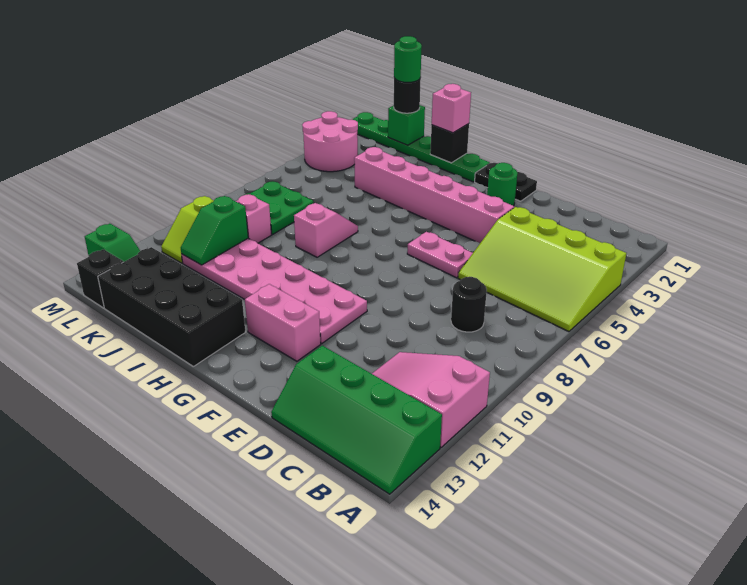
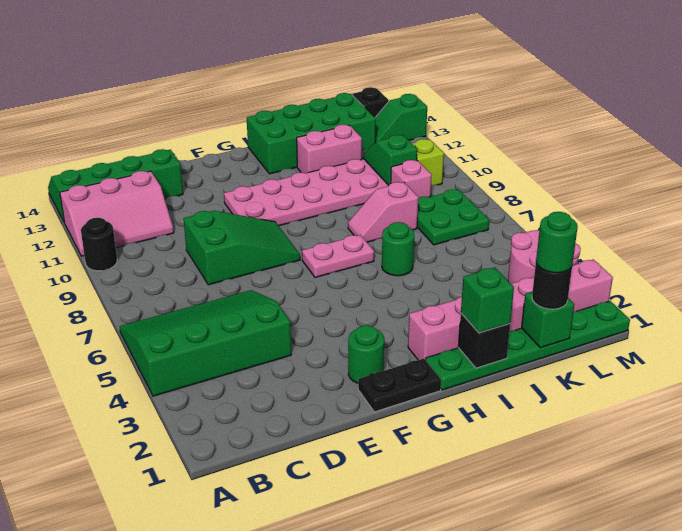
lime slope A4:D6 level 1 top 4 -> green slope A4:D6 level 1 top 4
pink slope A11:C12 level 1 top A -> pink slope A11:C12 level 1 top 12
black round brick C8 level 1 -> black round brick A10 level 1
none -> green slope D8:F9 level 1 top D
pink brick E4:J4 level 1 -> pink brick H2:M2 level 1
pink plate E6:F6 level 1 -> pink plate G7:H7 level 1
pink brick F12:G12 level 1 -> pink brick I12:J12 level 1
black brick H13:K14 level 1 -> green brick H13:K14 level 1
pink brick I1 level 3 -> green brick I1 level 3
none -> green round brick I6 level 1
pink slope I7:I8 level 1 top 8 -> pink slope I8:J8 level 1 top J

